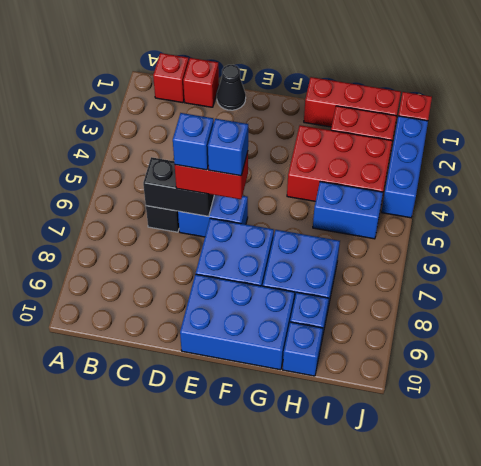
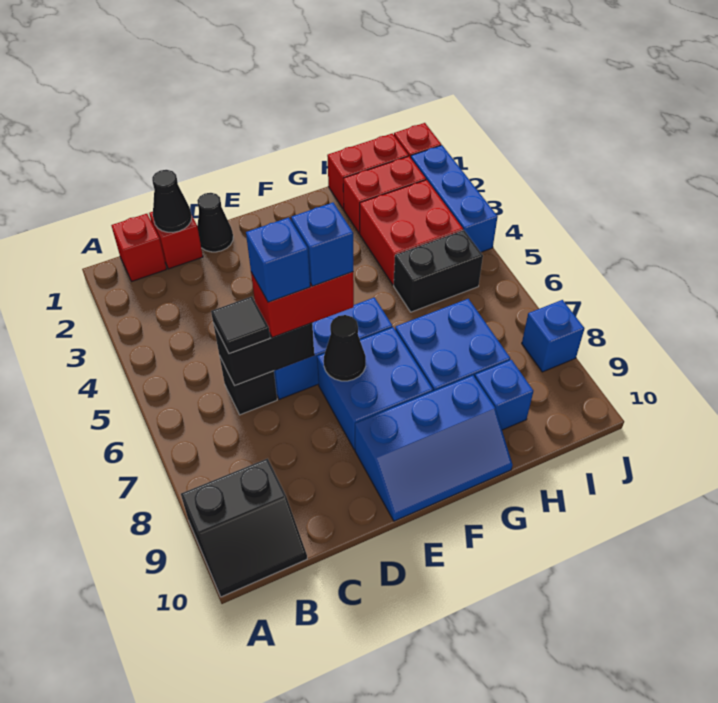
none -> black slope A9:B10 level 1 top 9
none -> black cone C1 level 2
none -> black tile C6 level 3
blue brick D6:E6 level 1 -> blue brick D6:F6 level 1
none -> black cone E7 level 2
blue brick E9:G10 level 1 -> blue slope E9:G10 level 1 top 9
red brick G1:I1 level 1 -> red brick H1:I1 level 1
red brick G3:I4 level 1 -> red brick H3:I4 level 1
blue brick H5:I5 level 1 -> black brick H5:I5 level 1
blue brick H10 level 1 -> blue brick J8 level 1

